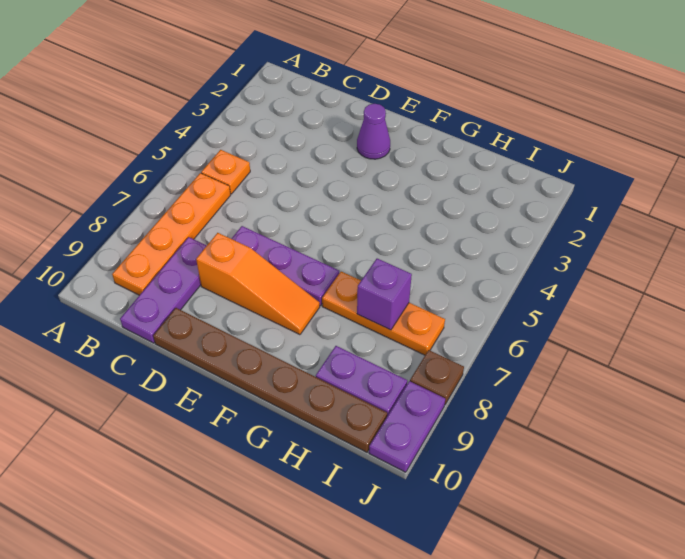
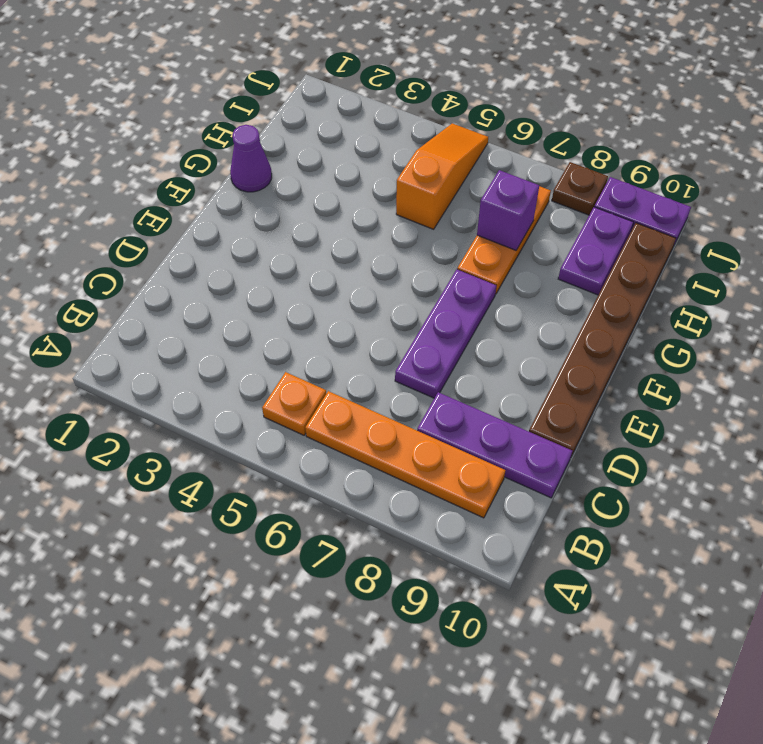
orange slope D8:F8 level 1 top D -> orange slope H5:J5 level 1 top H
purple cone E2 level 1 -> purple cone G1 level 1

